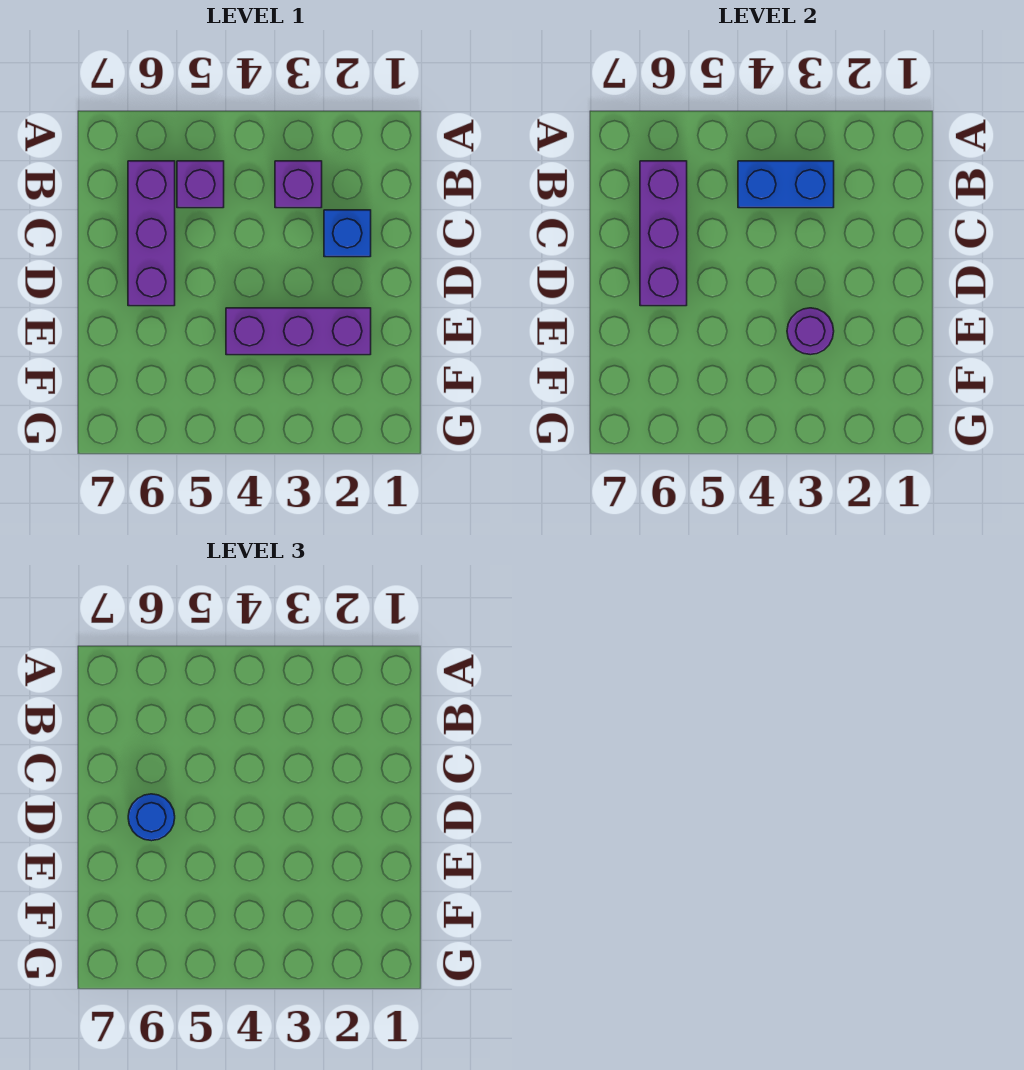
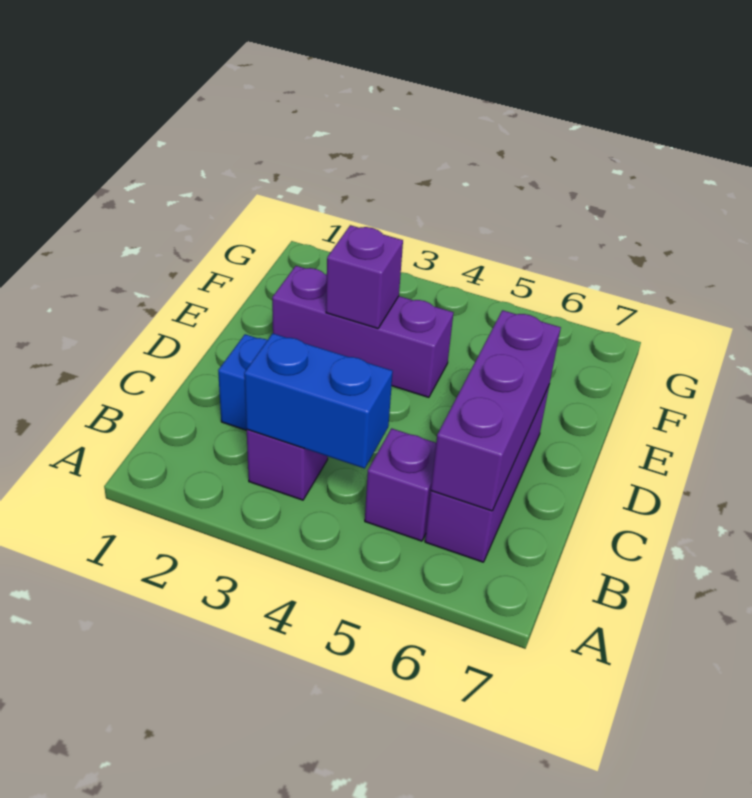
blue round brick D6 level 3 -> none
purple round brick E3 level 2 -> purple brick E3 level 2

